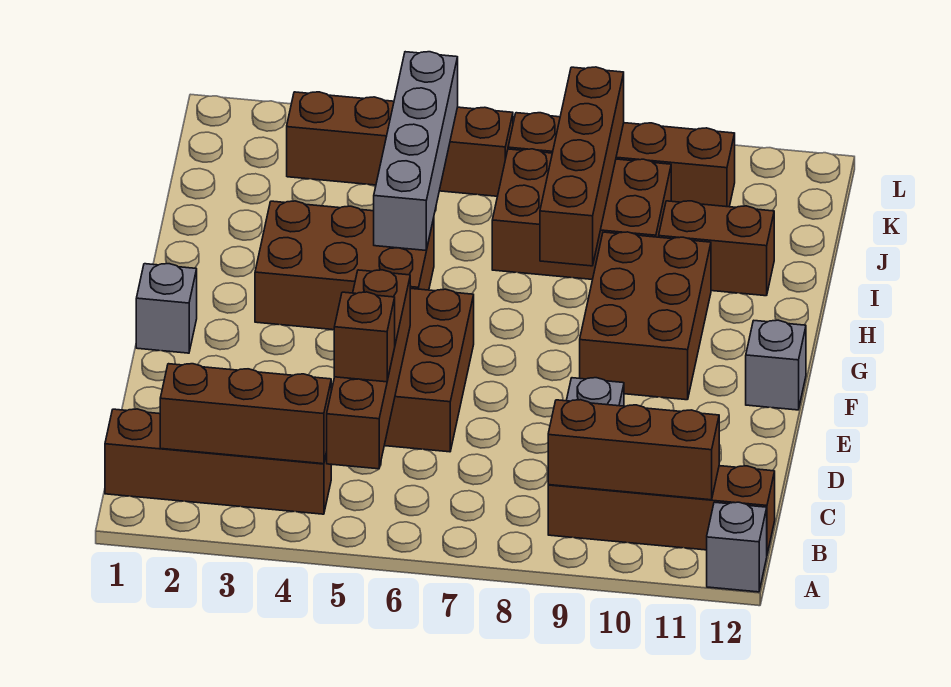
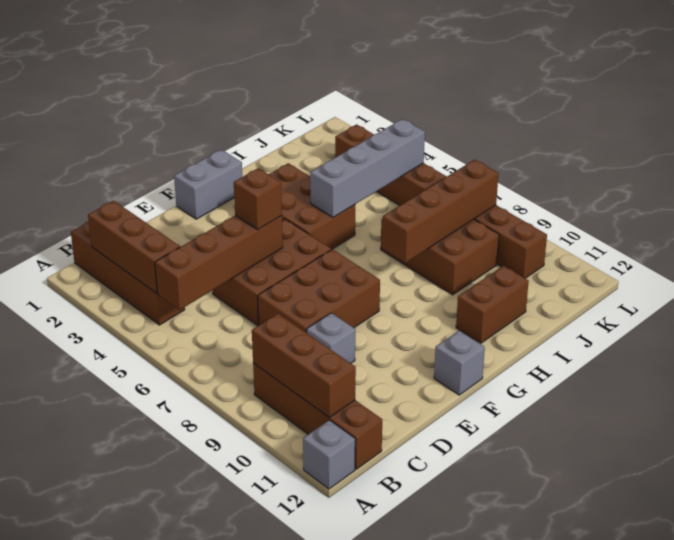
brown brick C5 level 3 -> brown brick E5 level 3
grey brick F1 level 1 -> grey brick F1:G1 level 1
brown brick F9:H10 level 1 -> brown brick D7:F8 level 1
brown brick I10:I11 level 1 -> brown brick H11:I11 level 1

